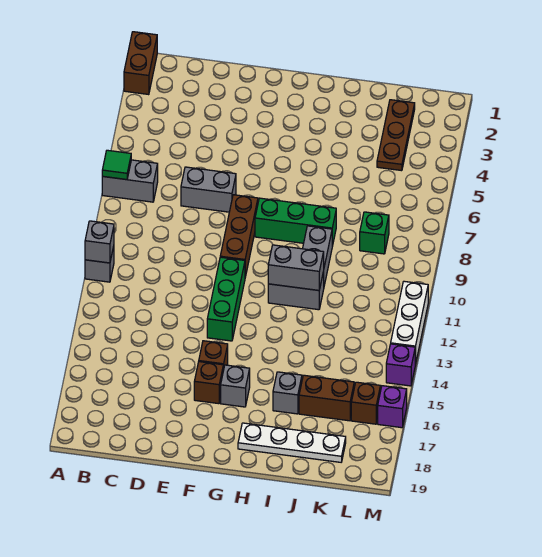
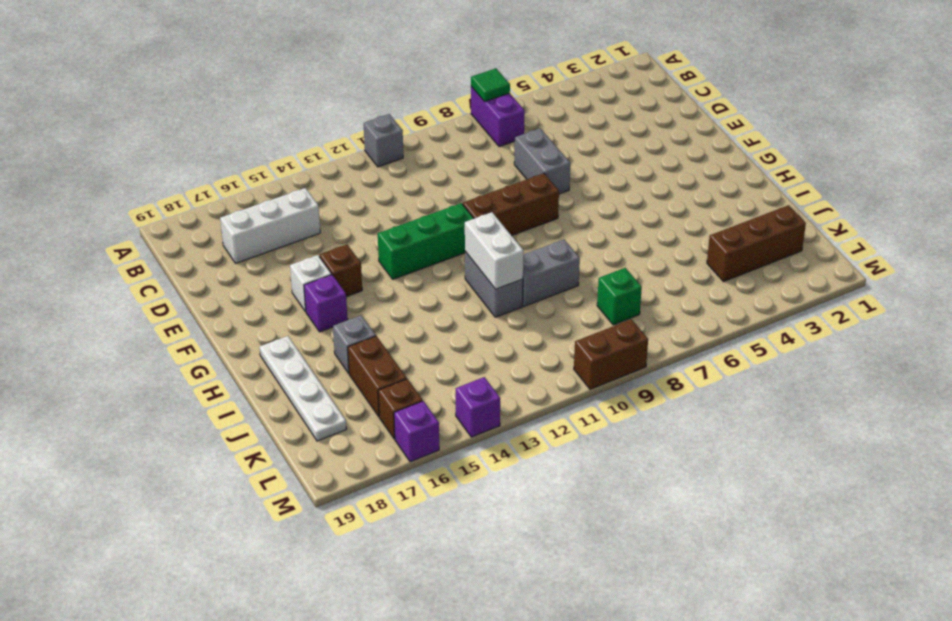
brown brick A1:A2 level 1 -> brown brick M9:M10 level 1
grey brick A7:B7 level 1 -> purple brick A7:B7 level 1
grey brick A11 level 2 -> none
brown brick F16 level 1 -> white brick F16 level 1
green brick G8:I8 level 1 -> none
grey brick G16 level 1 -> purple brick G16 level 1
grey brick H11:I11 level 2 -> white brick H11:I11 level 2
brown plate K2:K4 level 1 -> brown brick K2:K4 level 1
white brick M11:M13 level 1 -> white brick C15:C17 level 1

